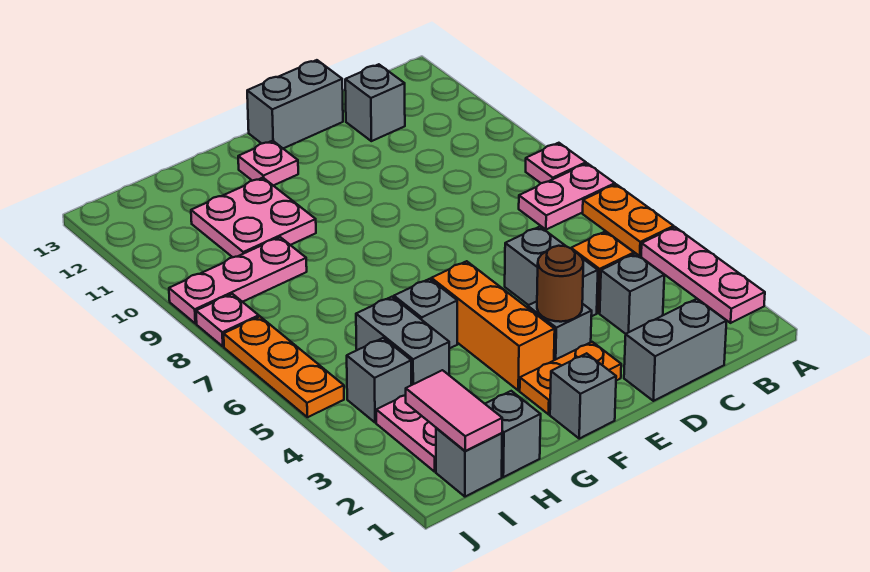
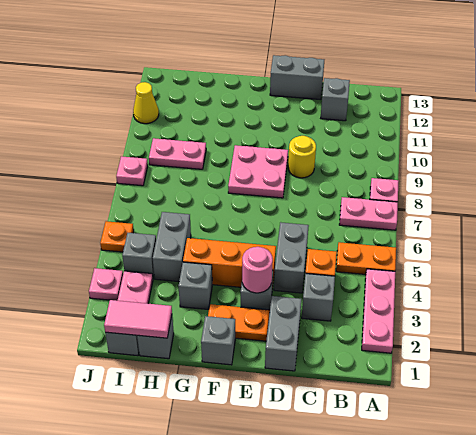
orange plate A5:A6 level 1 -> orange plate A5:B5 level 1
grey brick C1:D1 level 1 -> grey brick D1:D2 level 1
none -> yellow round brick D9 level 1
brown round brick E3 level 2 -> pink round brick E3 level 2
orange brick F3:F5 level 1 -> orange brick E4:G4 level 1
pink plate F12 level 1 -> pink plate J3 level 1
grey brick G5 level 1 -> grey brick G3 level 1
pink plate G10:H11 level 1 -> pink plate E8:F9 level 1
pink plate H9:J9 level 1 -> pink plate H9:I9 level 1
pink tile I1:I2 level 2 -> pink tile H1:I1 level 2
orange plate J5:J7 level 1 -> orange plate J5 level 1
none -> yellow cone J11 level 1

